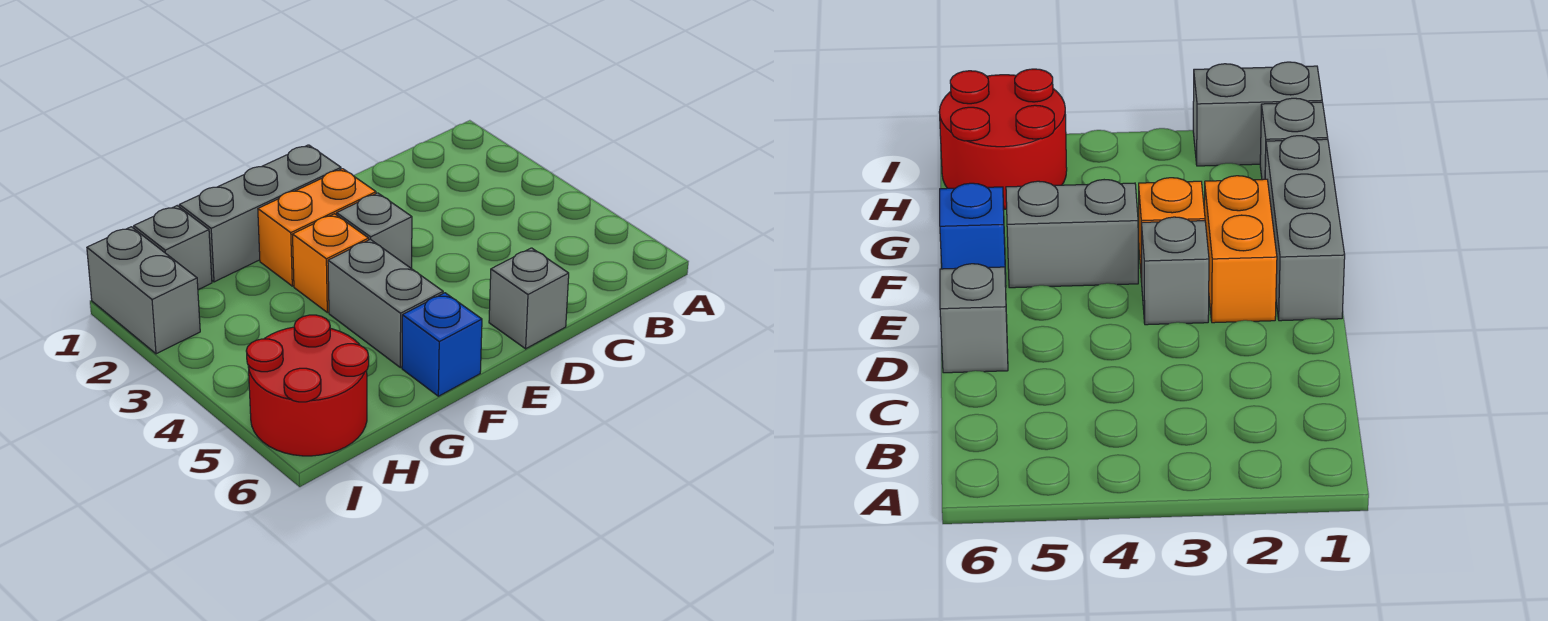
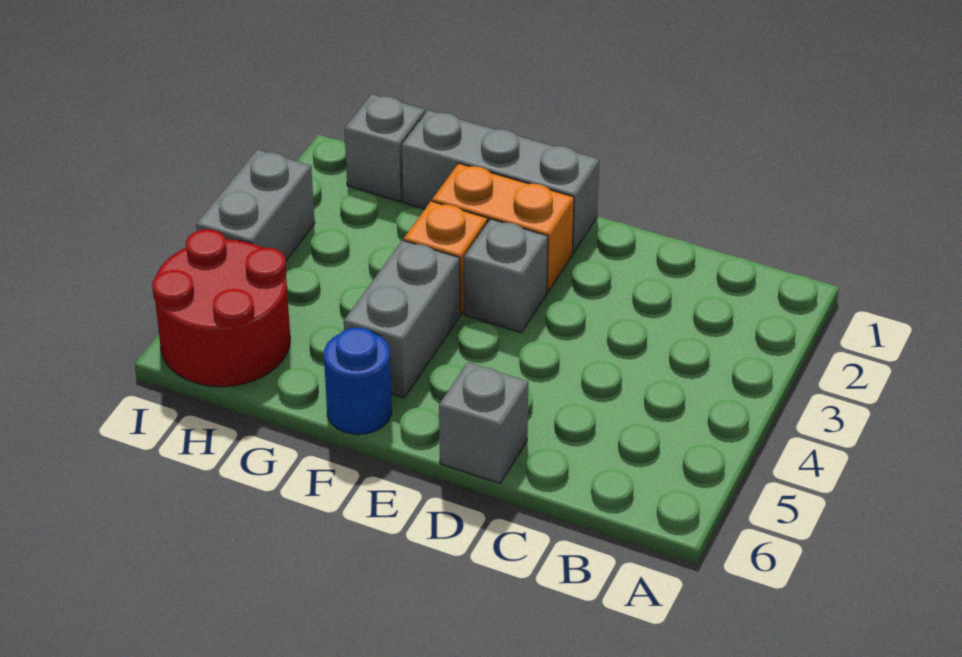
blue brick F6 level 1 -> blue round brick F6 level 1
grey brick I1:I2 level 1 -> grey brick I3:I4 level 1

